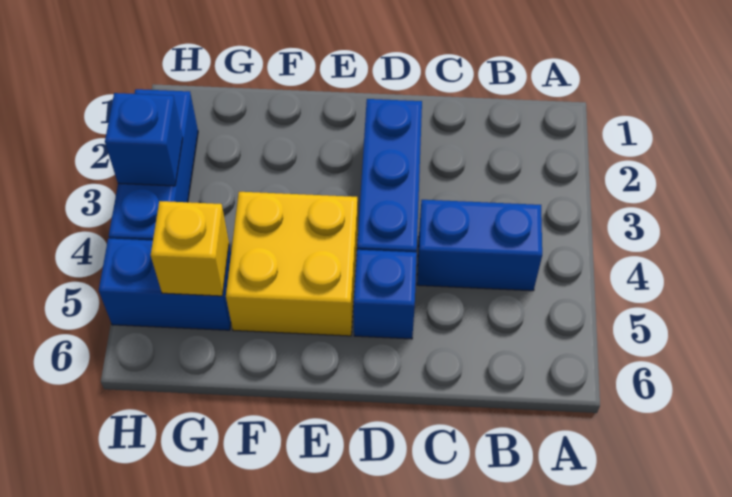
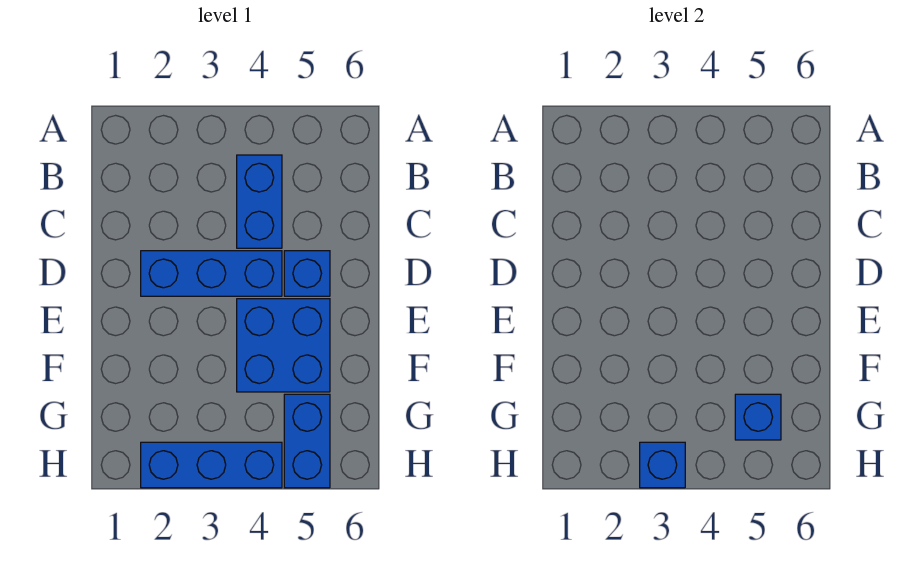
yellow brick E4:F5 level 1 -> blue brick E4:F5 level 1
yellow brick G5 level 2 -> blue brick G5 level 2

